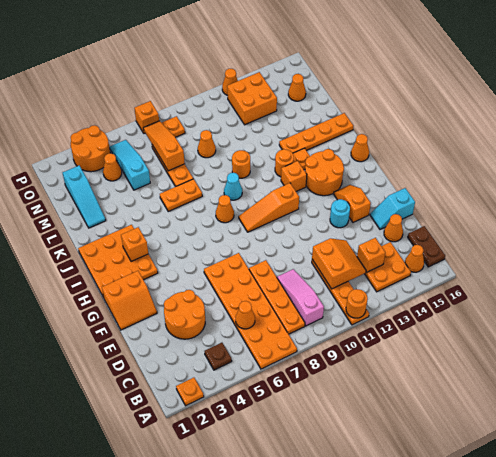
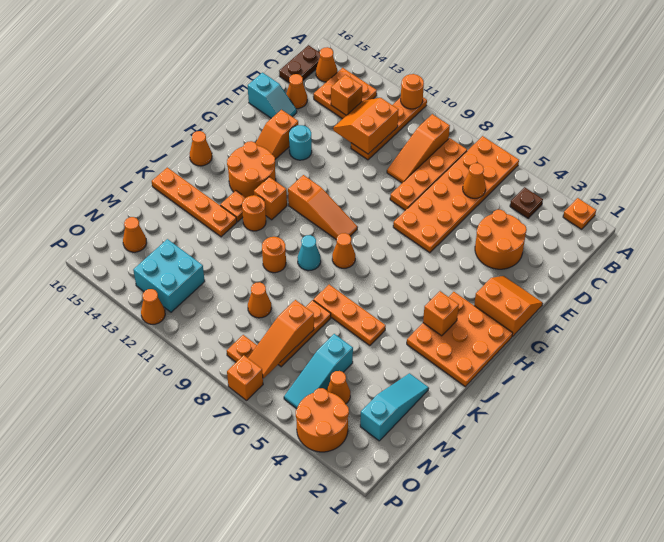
pink slope B9:D9 level 1 top B -> orange slope B9:D9 level 1 top B
orange plate K6:K7 level 1 -> orange plate K5:K7 level 1
orange brick N12:O13 level 1 -> cyan brick N12:O13 level 1

